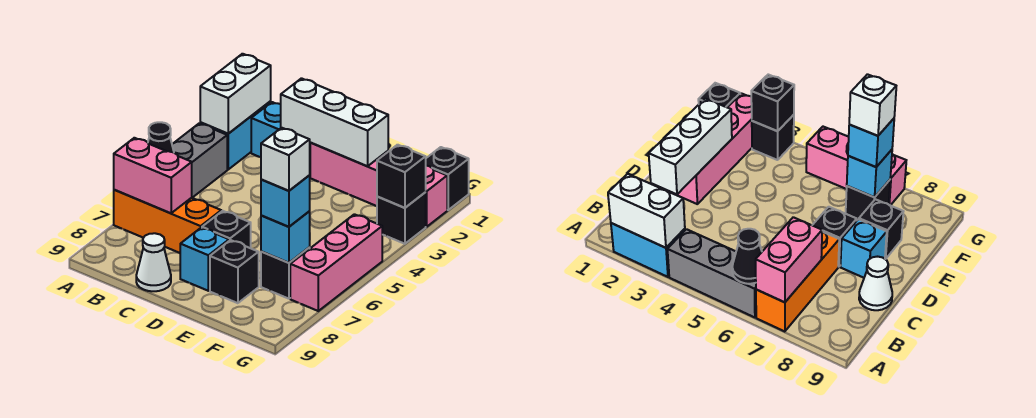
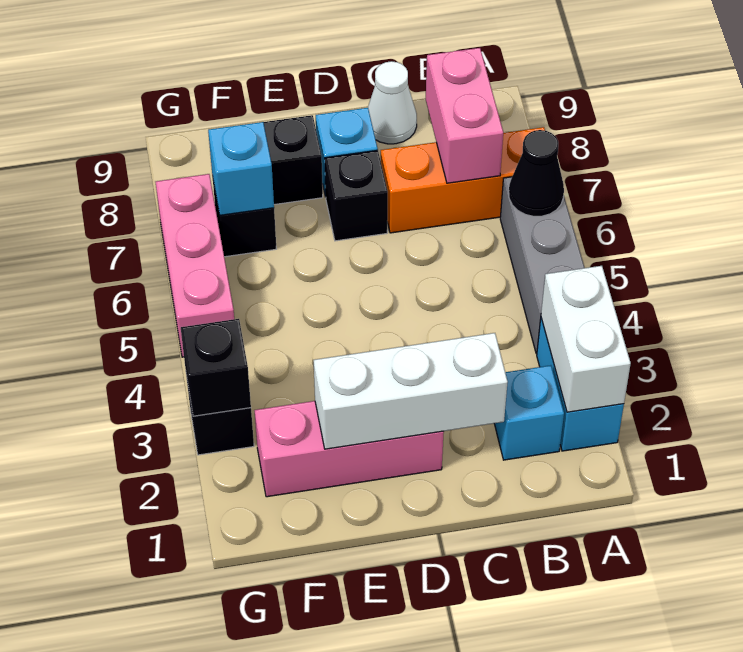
pink brick A7:B7 level 2 -> pink brick B7:B8 level 2
pink brick D2:G2 level 1 -> pink brick D2:F2 level 1
cyan brick F7 level 3 -> none
white brick F7 level 4 -> none
black brick G1 level 1 -> none

